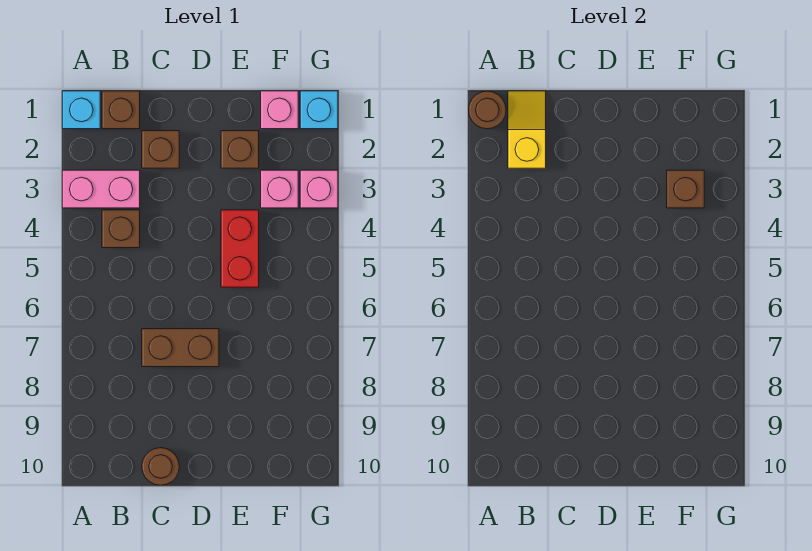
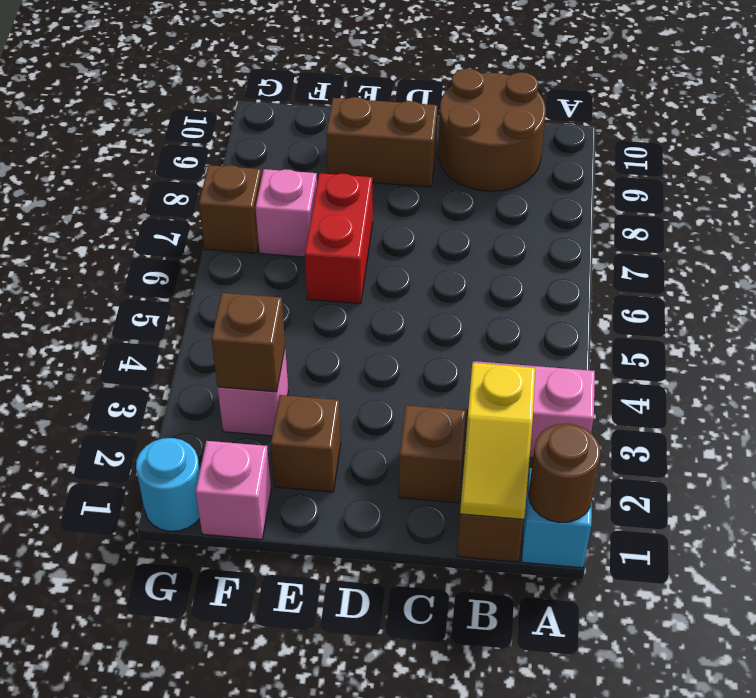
brown brick B4 level 1 -> brown brick G7 level 1
brown brick C7:D7 level 1 -> brown brick D9:E9 level 1
brown round brick C10 level 1 -> brown round brick B9:C10 level 1
red brick E4:E5 level 1 -> red brick E6:E7 level 1
cyan brick G1 level 1 -> cyan round brick G1 level 1
pink brick G3 level 1 -> pink brick F7 level 1

